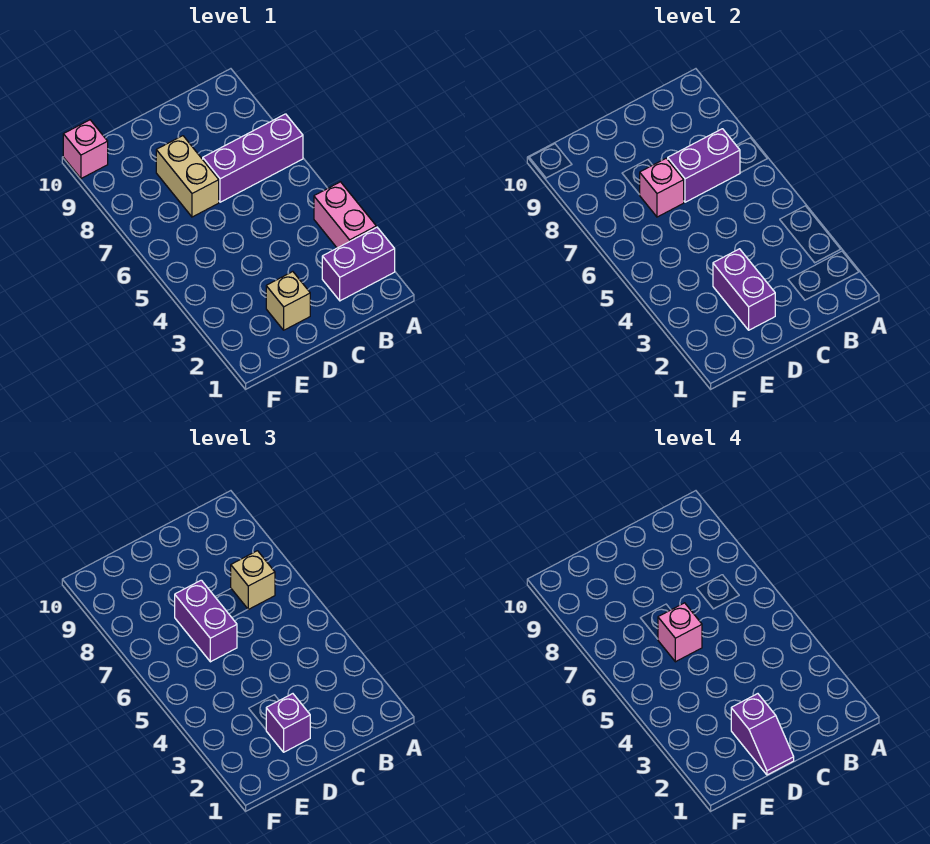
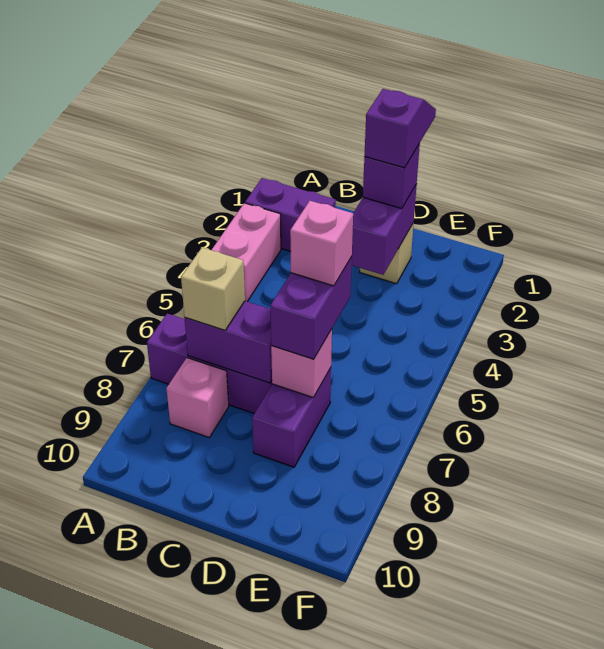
tan brick D7:D8 level 1 -> purple brick D7:D8 level 1
pink brick F10 level 1 -> pink brick B8 level 1

